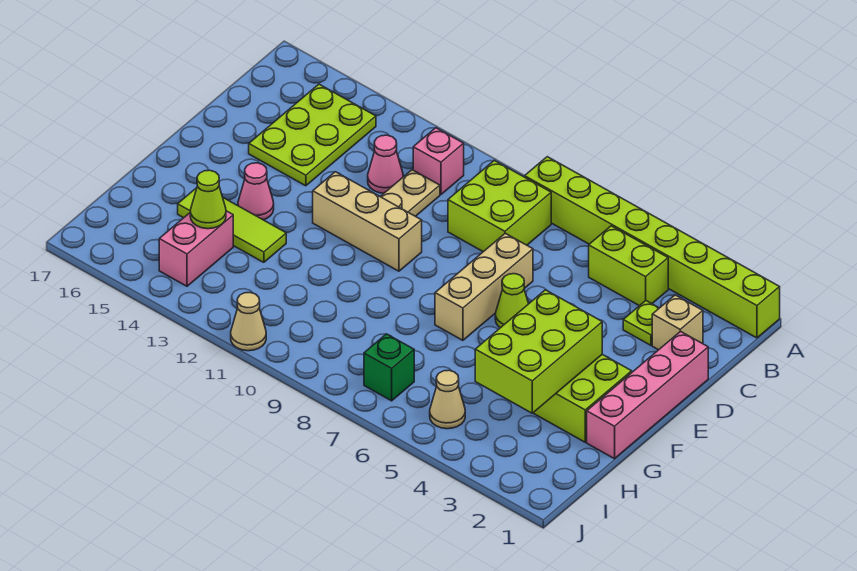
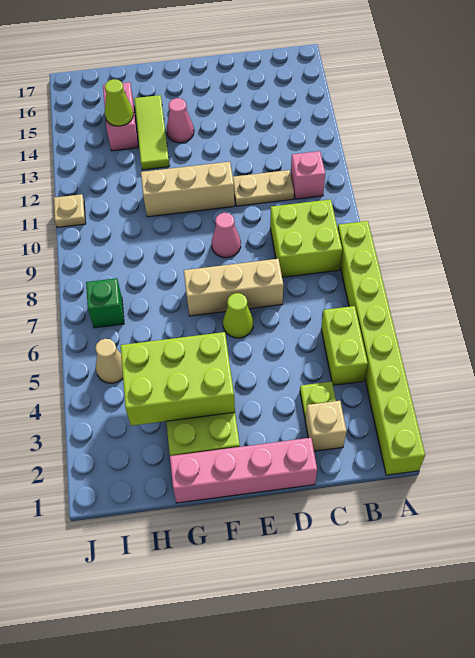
lime plate B14:D15 level 1 -> none
pink cone C12 level 1 -> pink cone E9 level 1
tan brick E10:E12 level 1 -> tan brick E11:G11 level 1
pink brick H14:I14 level 1 -> pink brick H14:H15 level 1
tan cone J11 level 1 -> tan plate J11 level 1

